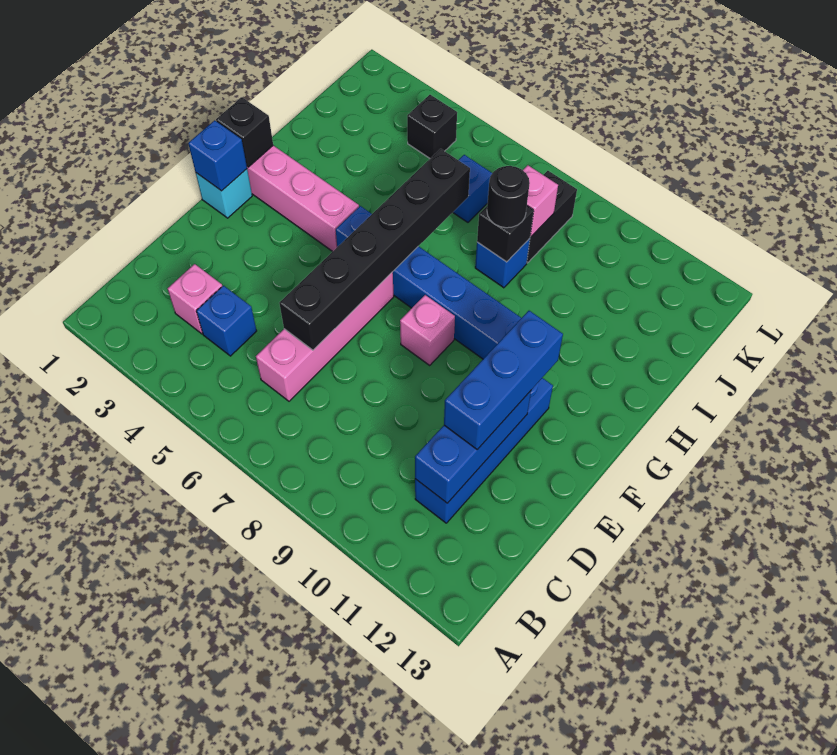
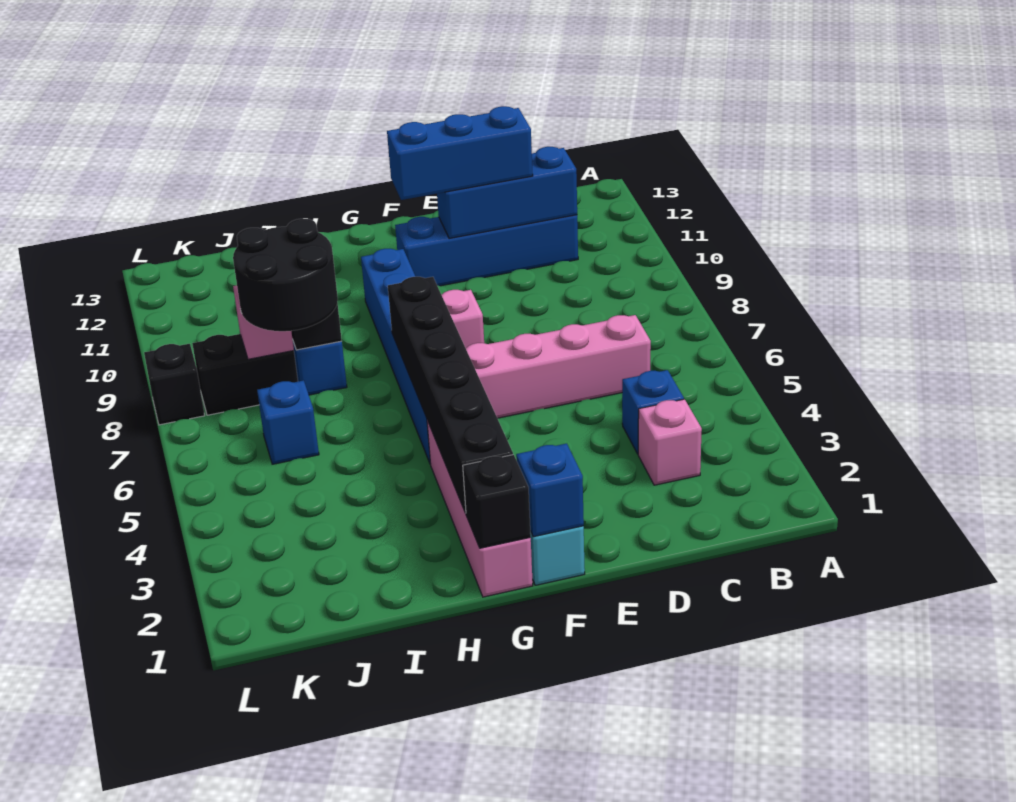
black brick D6:I6 level 2 -> black brick G2:G7 level 2
black round brick I8 level 3 -> black round brick I7:J8 level 3
black brick K4 level 1 -> black brick L8 level 1

